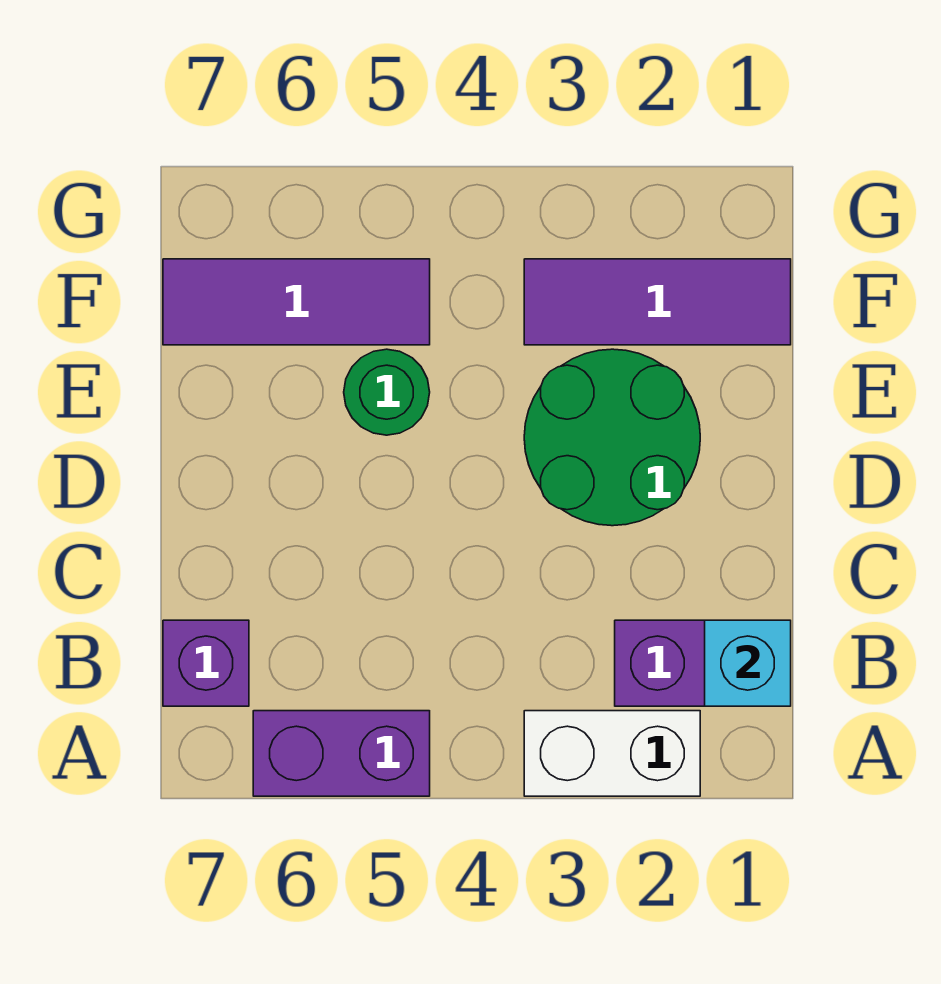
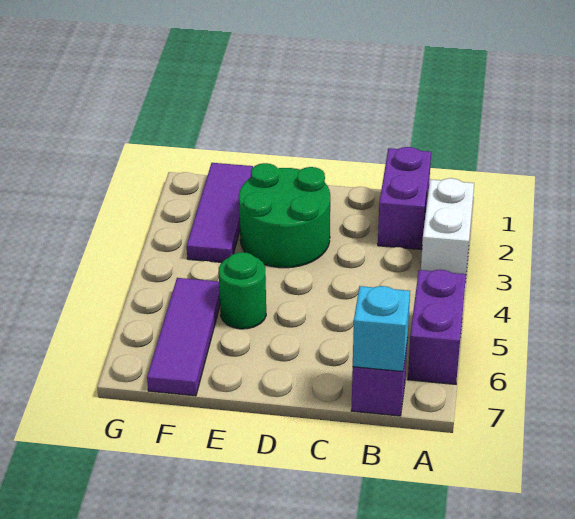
cyan brick B1 level 2 -> cyan brick B7 level 2

